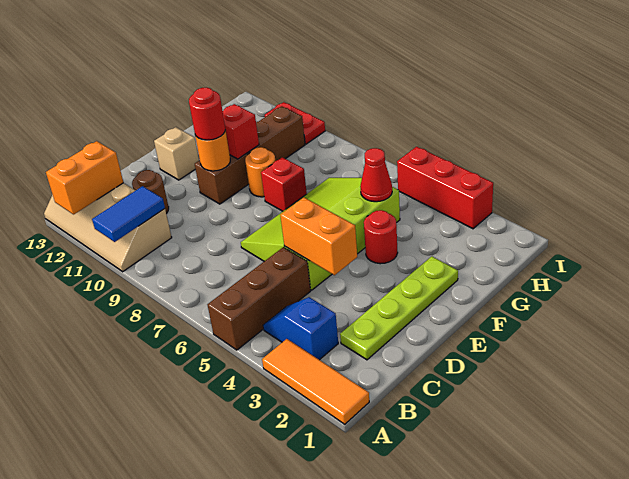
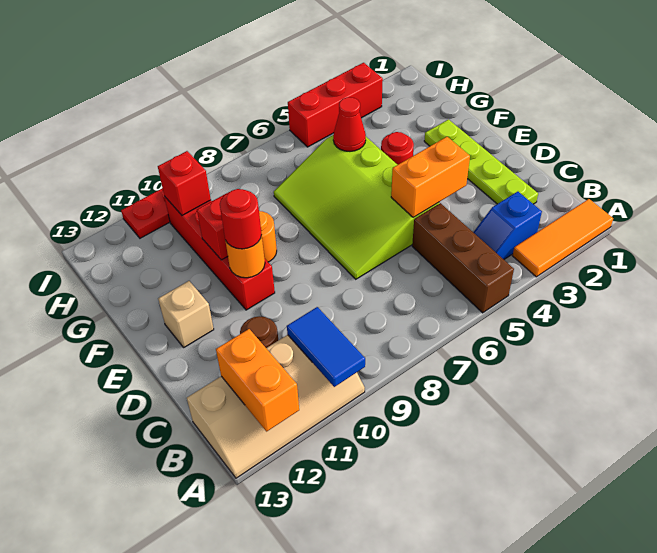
brown brick E10:H10 level 1 -> red brick E10:H10 level 1
red brick F8 level 1 -> red brick H10 level 2

